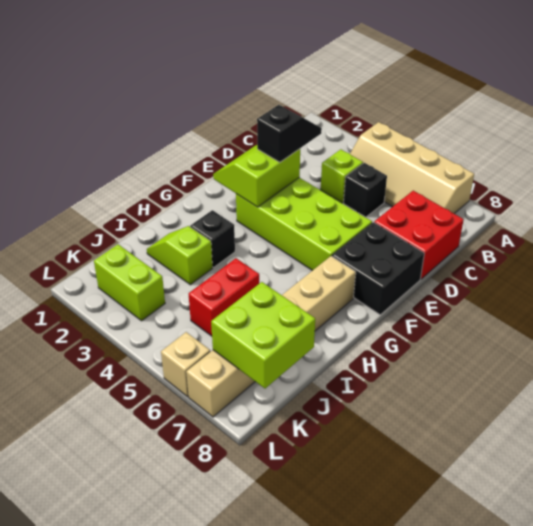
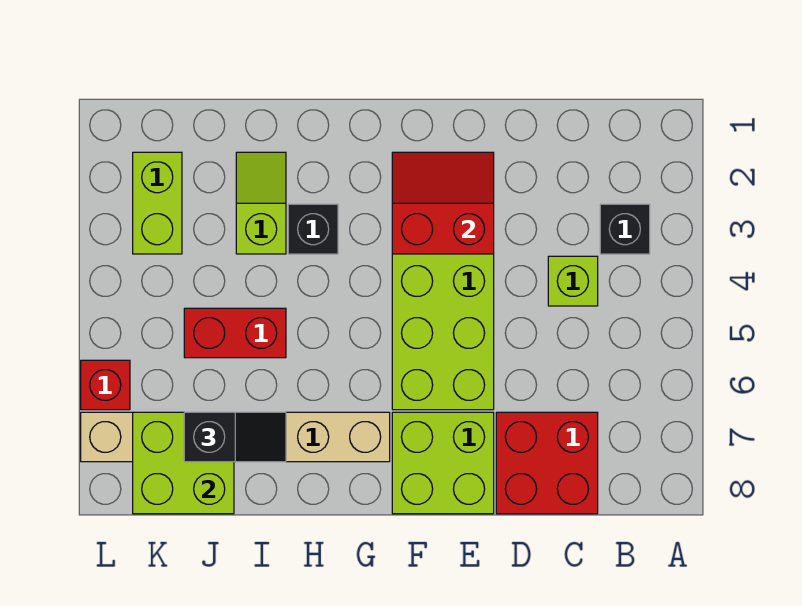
tan slope A4:B7 level 1 top A -> none
black brick C5 level 1 -> black brick B3 level 1
black slope D3:E3 level 3 top E -> black slope I7:J7 level 3 top J
lime slope E2:F3 level 2 top 3 -> red slope E2:F3 level 2 top 3
black brick E7:F8 level 1 -> lime brick E7:F8 level 1
tan brick L6 level 1 -> red brick L6 level 1

